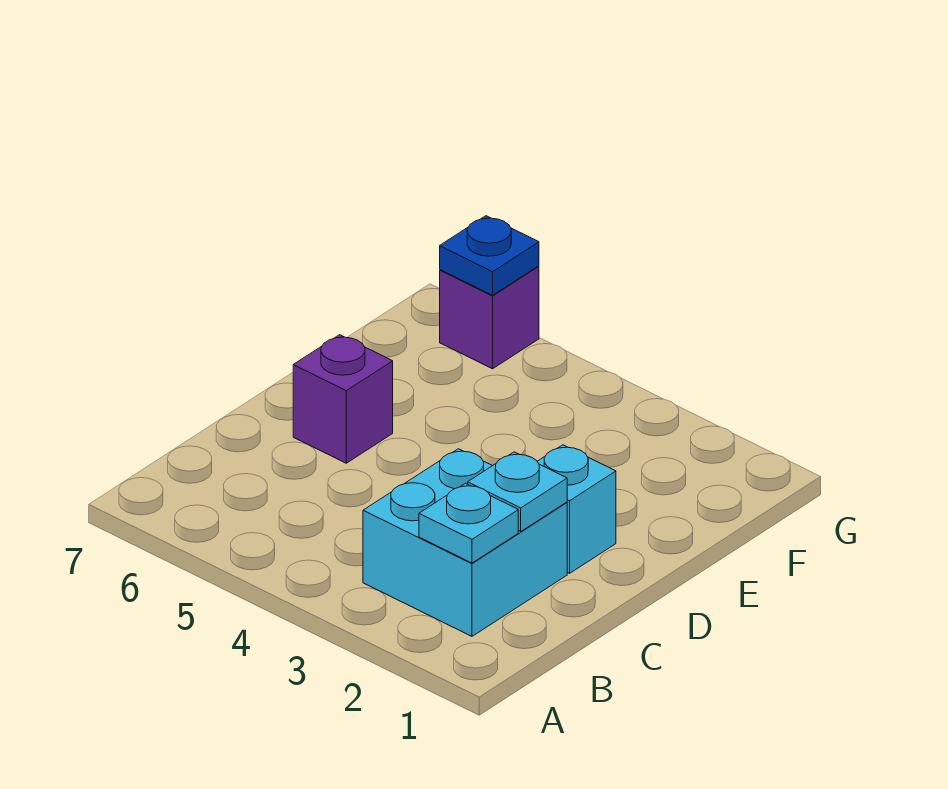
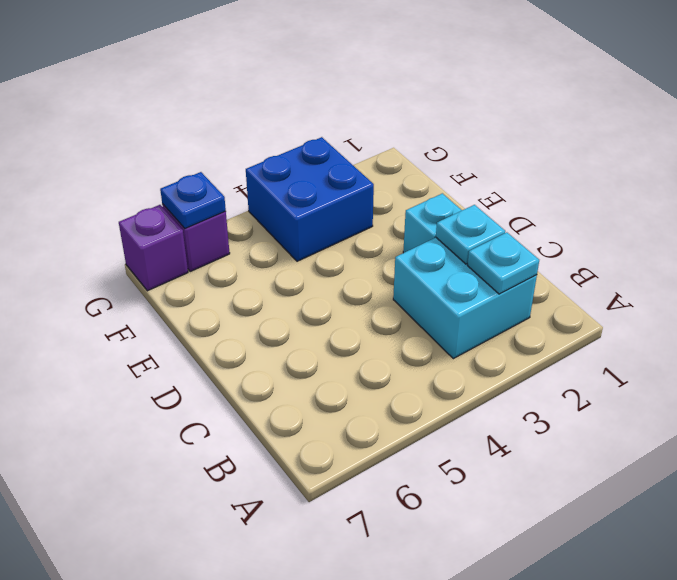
purple brick D6 level 1 -> purple brick G7 level 1
none -> blue brick F3:G4 level 1

